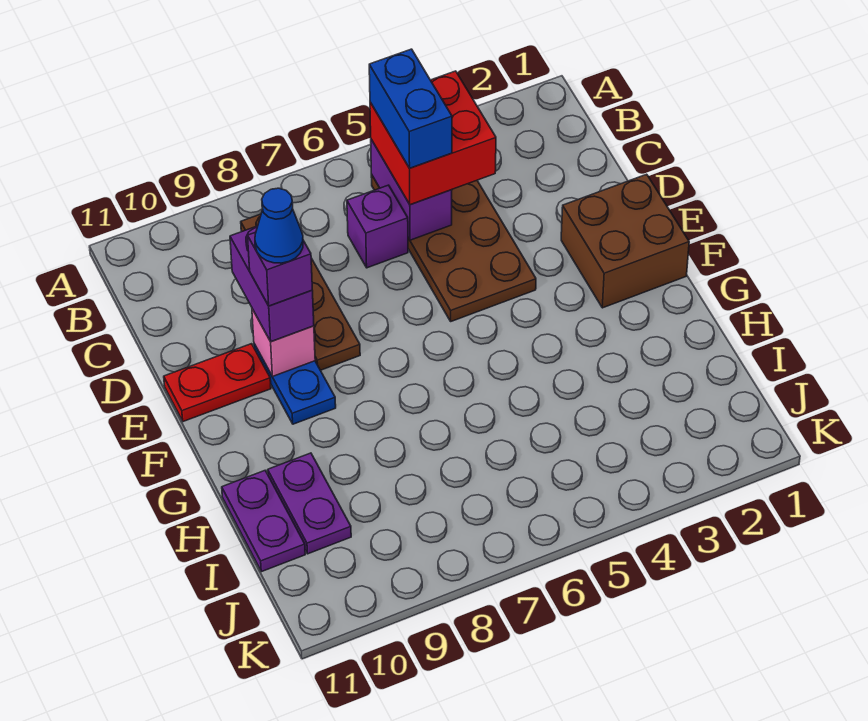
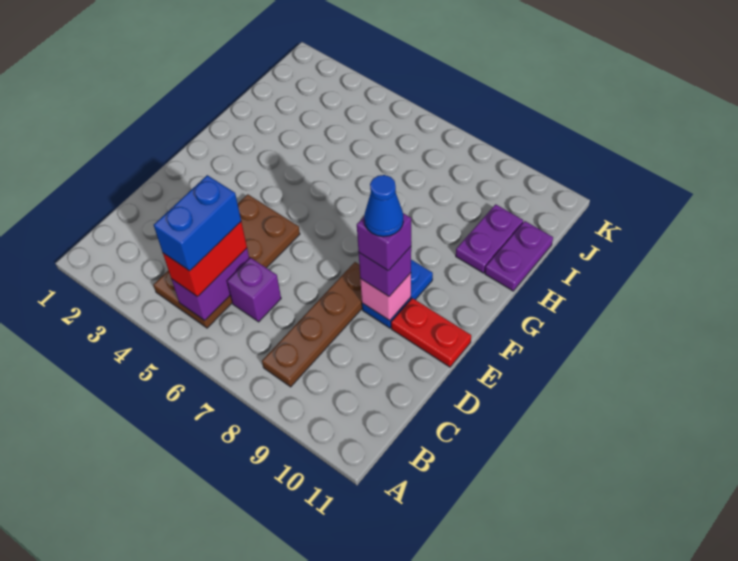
red brick B4:C5 level 3 -> red brick B5:C5 level 3
purple brick D9:E9 level 3 -> purple brick E9 level 3
brown brick E1:F2 level 1 -> none

